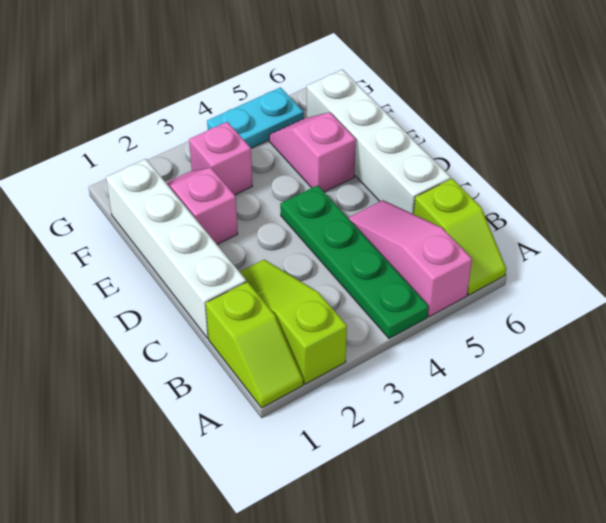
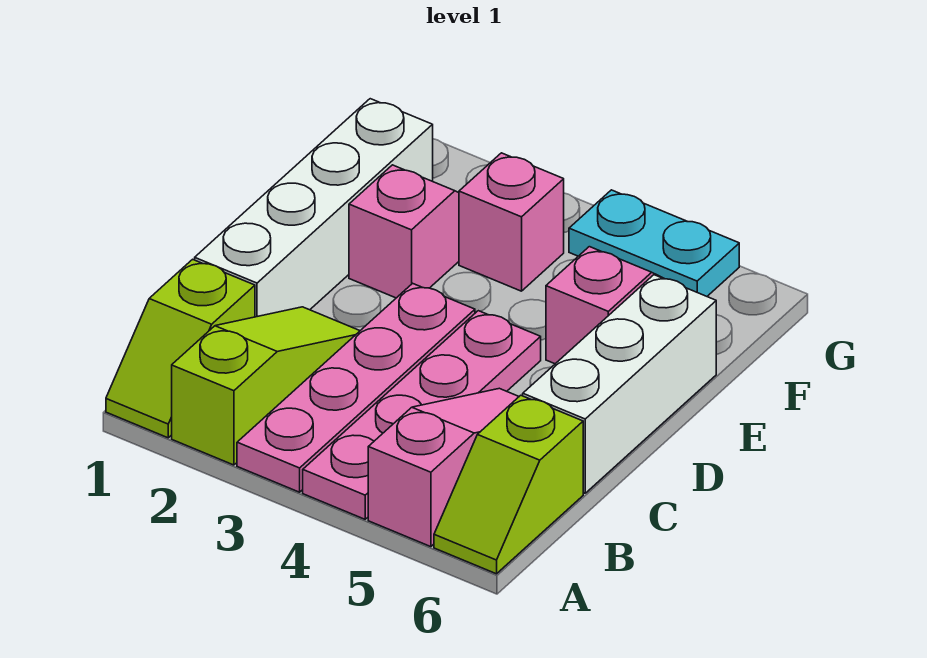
none -> pink plate A3:D3 level 1
green plate A4:D4 level 1 -> pink plate A4:D4 level 1
white brick C6:F6 level 1 -> white brick C6:E6 level 1

